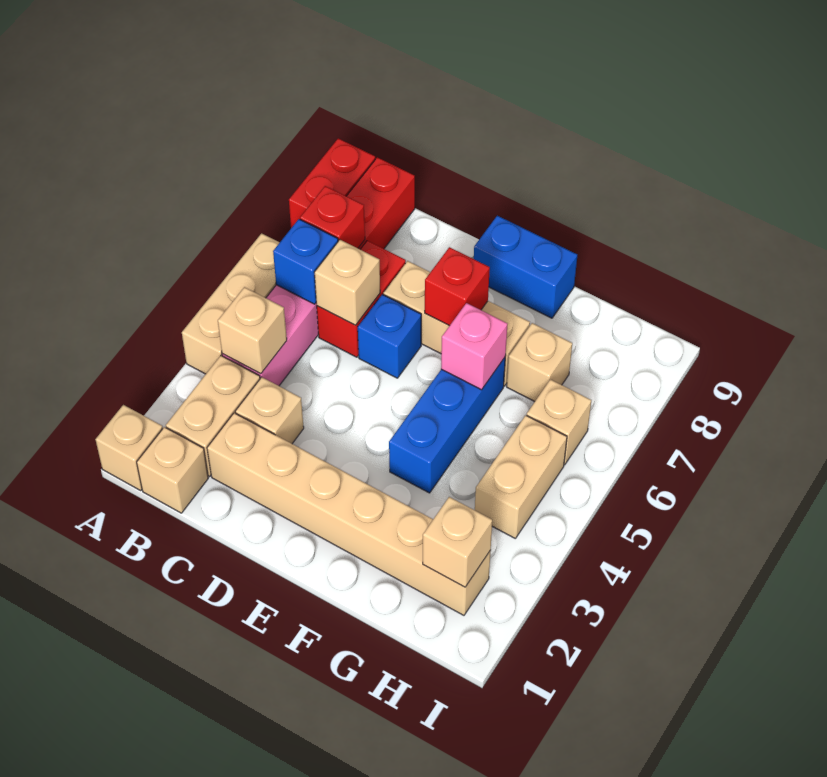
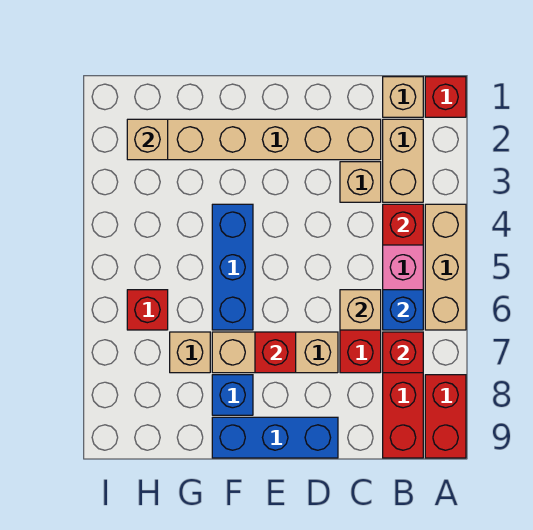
tan brick A1 level 1 -> red brick A1 level 1
tan brick B4 level 2 -> red brick B4 level 2
blue brick D6 level 1 -> blue brick F8 level 1
blue brick E9:F9 level 1 -> blue brick D9:F9 level 1
pink brick F6 level 2 -> none
tan brick H4:H5 level 1 -> none
tan brick H6 level 1 -> red brick H6 level 1

